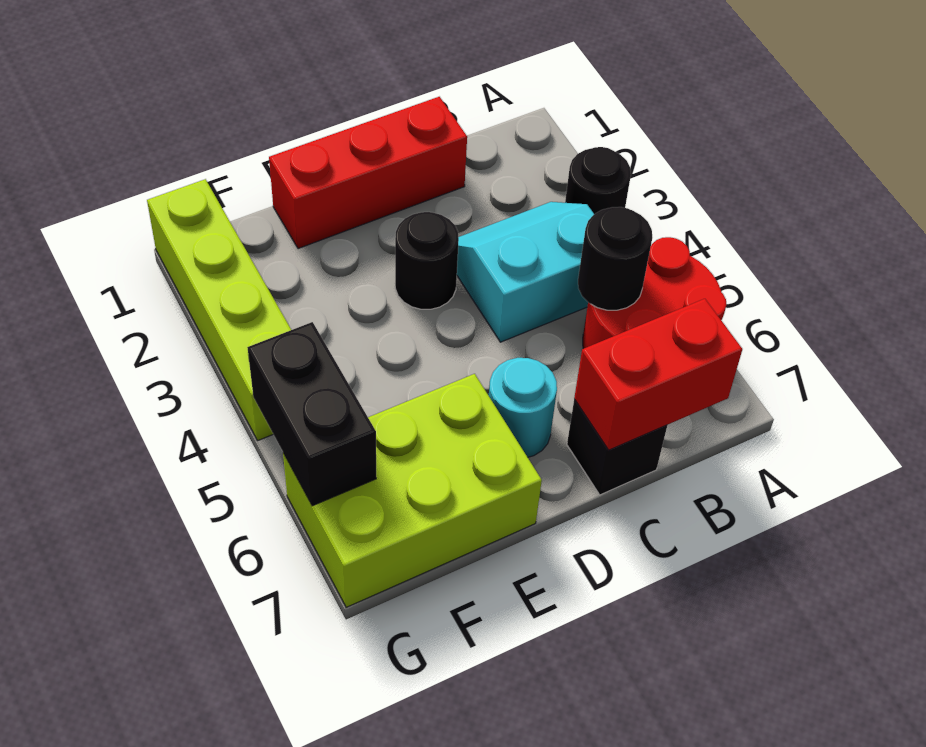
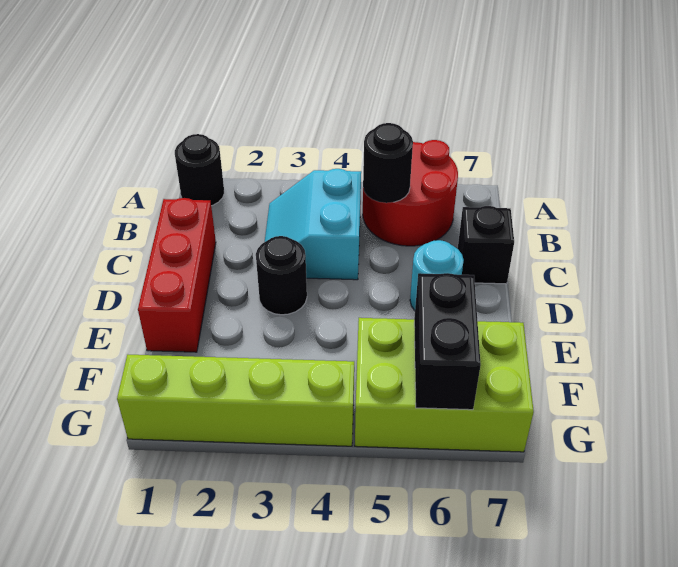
black round brick A3 level 1 -> black round brick A1 level 1
red brick B7:C7 level 2 -> none
lime brick E6:G7 level 1 -> lime brick F5:G7 level 1
black brick G5:G6 level 2 -> black brick F6:G6 level 2

